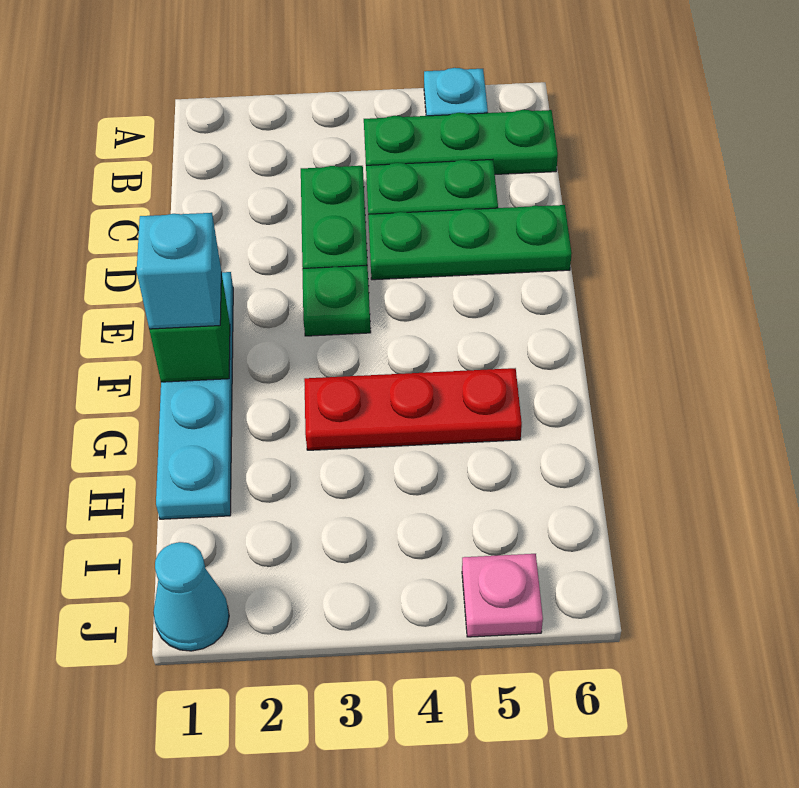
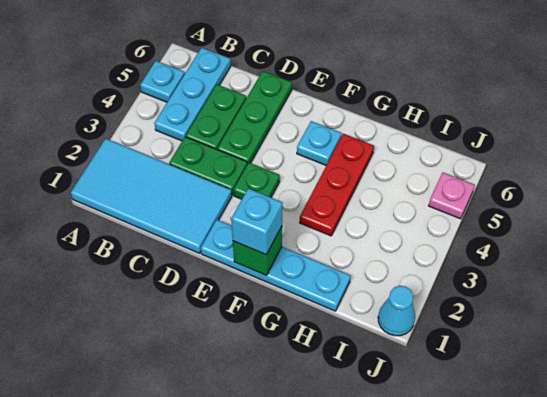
none -> cyan tile A1:D2 level 1
green plate B4:B6 level 1 -> cyan plate B4:B6 level 1
none -> cyan plate F5 level 1

